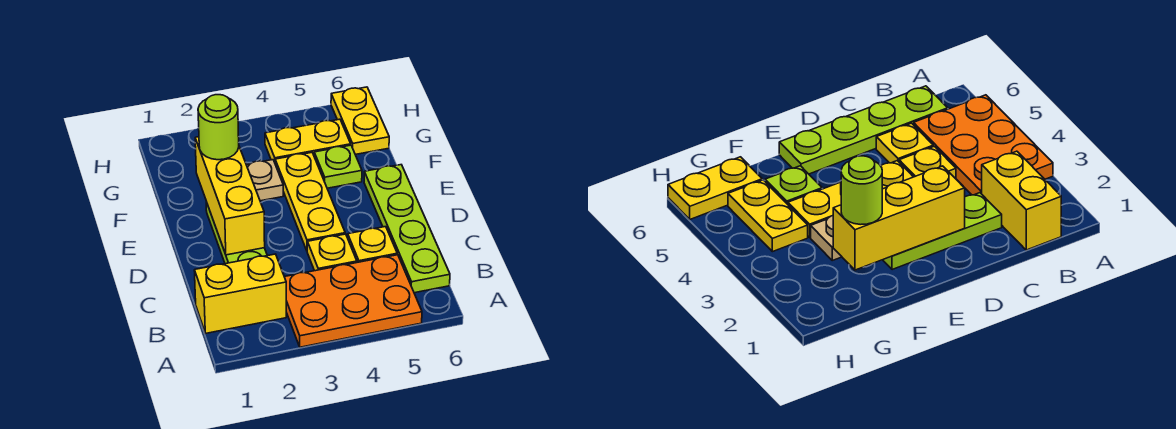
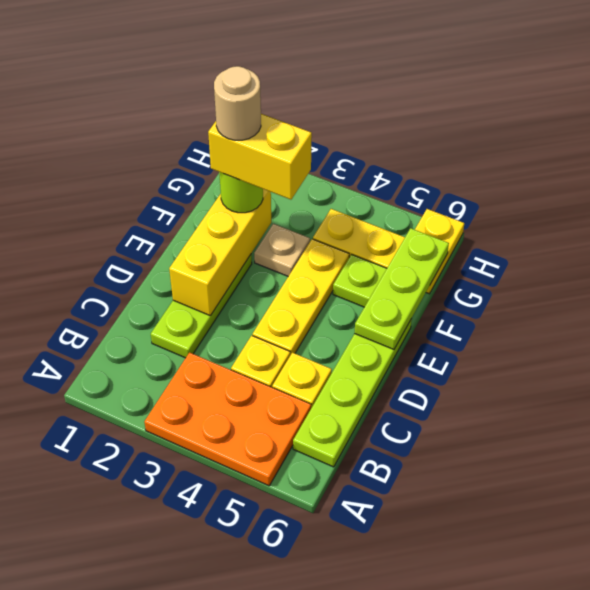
yellow brick B1:B2 level 1 -> yellow brick F2:F3 level 4
none -> lime plate E6:G6 level 2
none -> tan round brick F2 level 5

